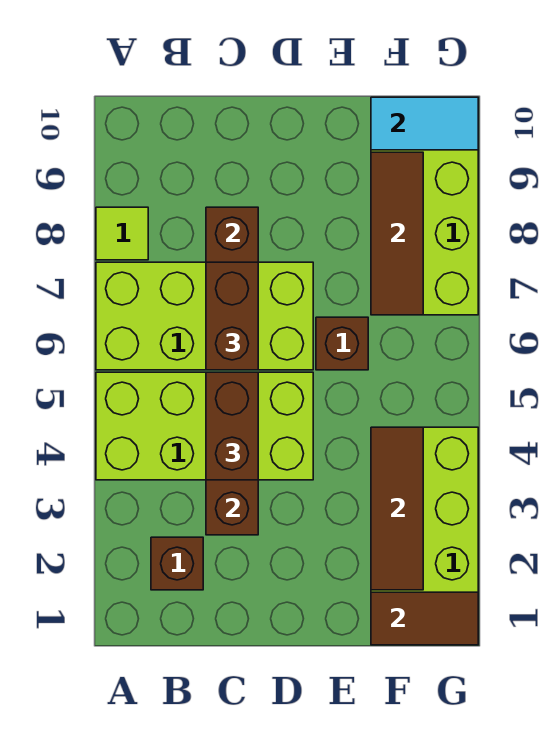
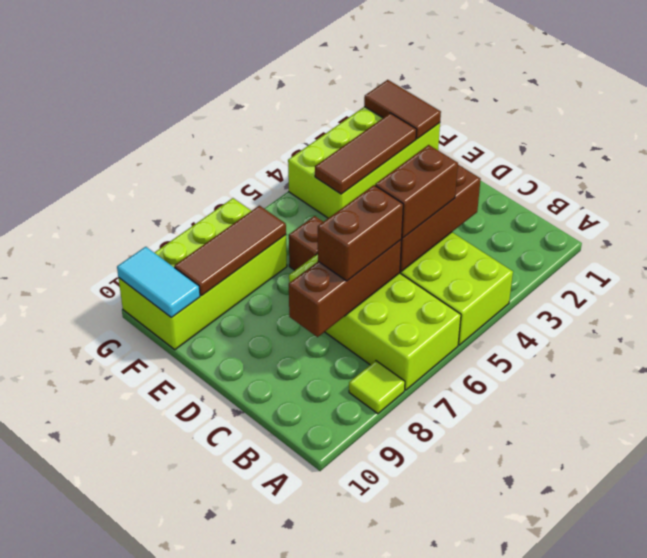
brown brick B2 level 1 -> none

